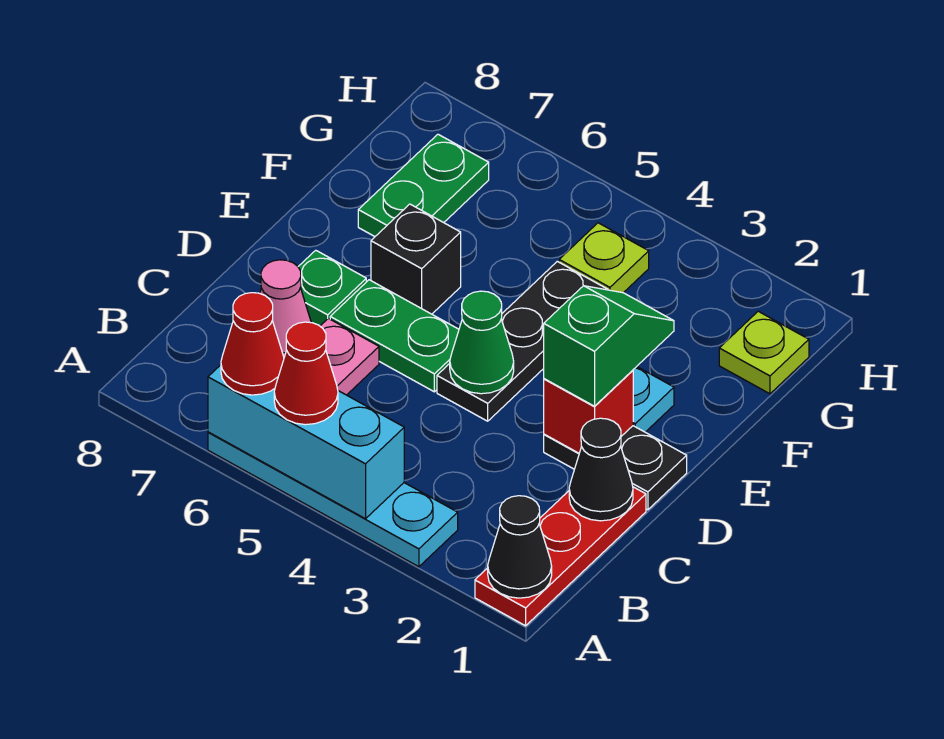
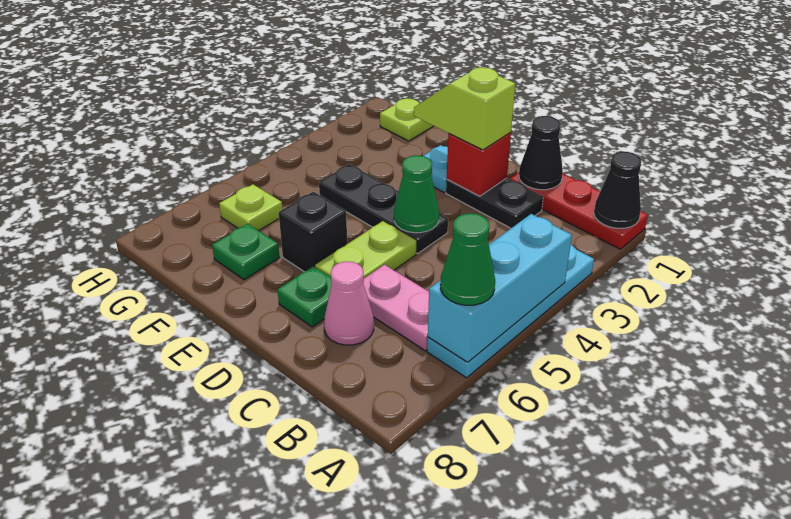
red cone A5 level 3 -> none
red cone A6 level 3 -> green cone A6 level 3
black plate D1:D2 level 1 -> black plate C2:D2 level 1
green slope D2:E2 level 3 top D -> lime slope D2:E2 level 3 top D
green plate D5:D6 level 1 -> lime plate D5:D6 level 1
green plate F7:G7 level 1 -> green plate F7 level 1
lime plate G4 level 1 -> lime plate G6 level 1

